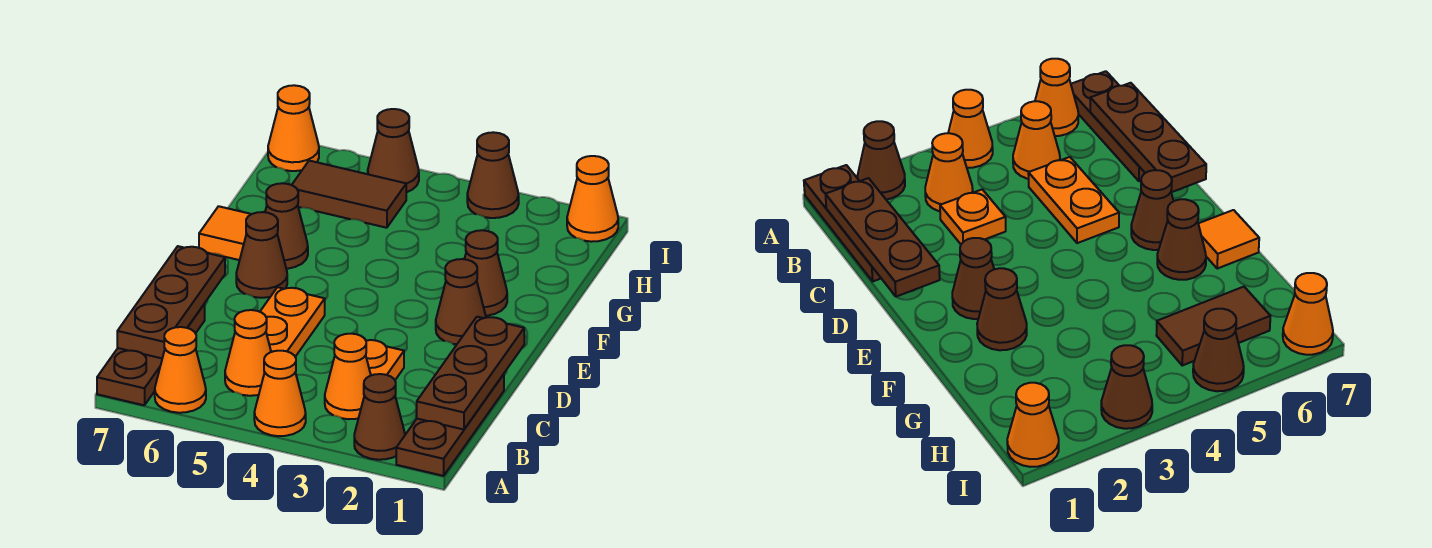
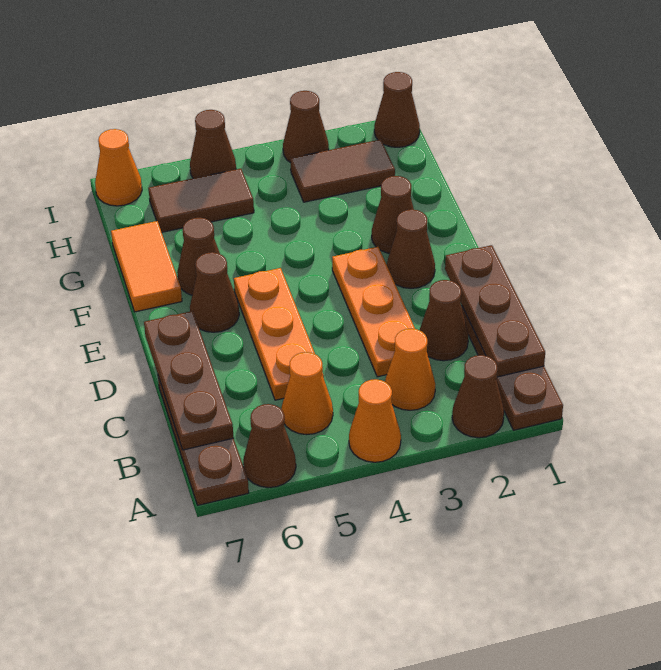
orange cone A6 level 1 -> brown cone A6 level 1
none -> brown cone C2 level 1
orange plate C3 level 1 -> orange plate C3:E3 level 1
orange plate C5:D5 level 1 -> orange plate C5:E5 level 1
orange tile F7 level 1 -> orange tile F7:G7 level 1
none -> brown tile H2:H3 level 1
orange cone I1 level 1 -> brown cone I1 level 1

